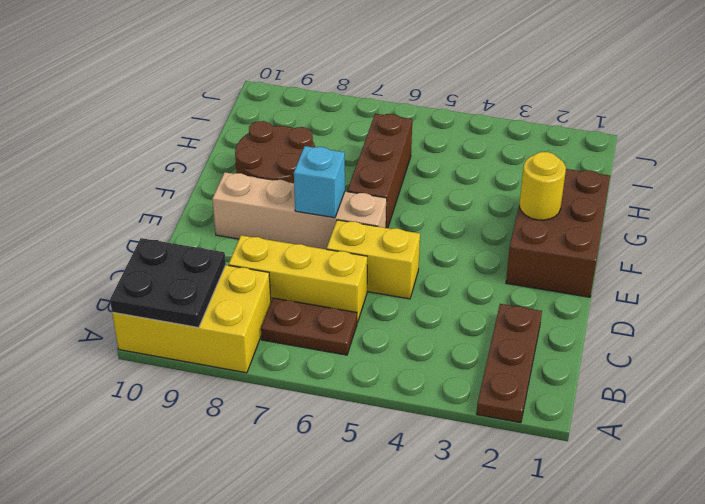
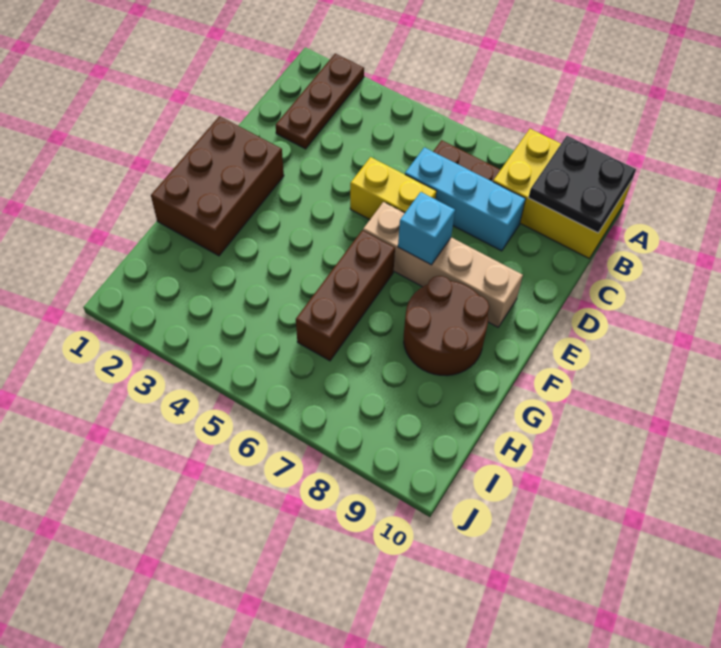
yellow brick C6:C8 level 1 -> cyan brick C6:C8 level 1
yellow round brick F2 level 2 -> none

